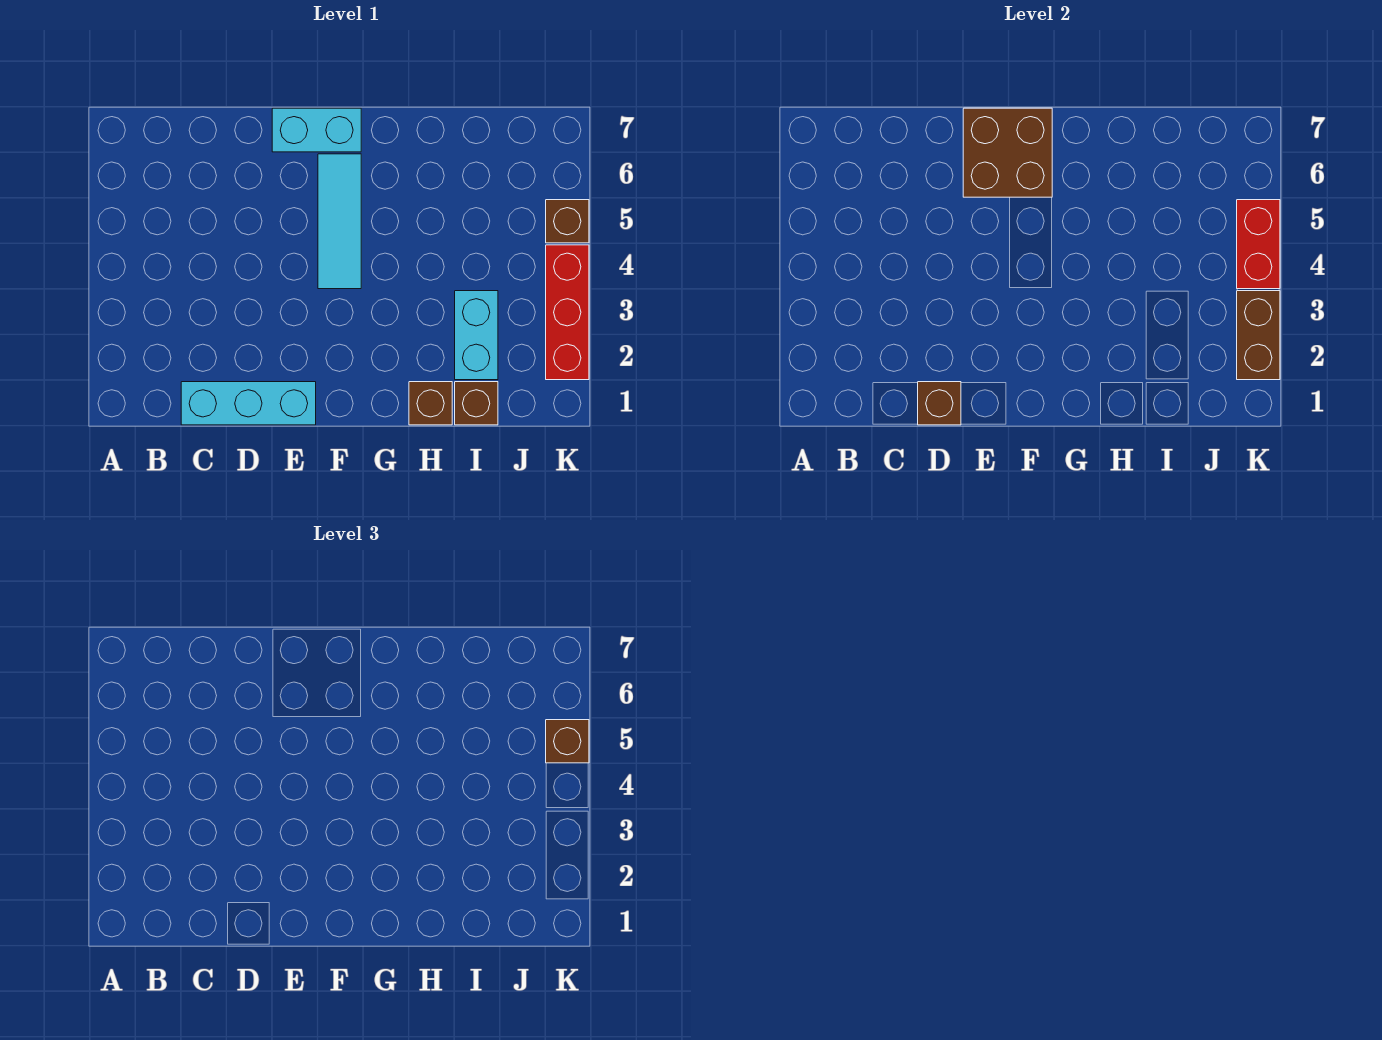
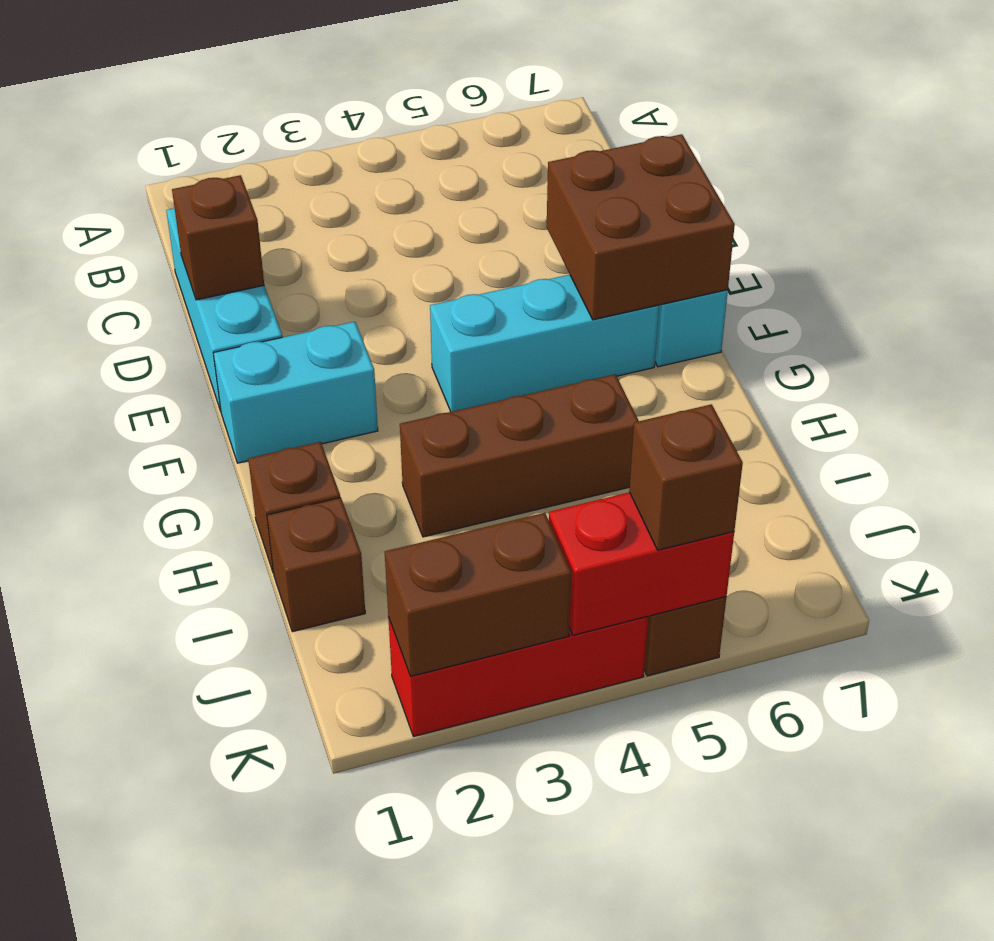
cyan tile F4:F6 level 1 -> cyan brick F4:F6 level 1
none -> brown brick H3:H5 level 1
cyan brick I2:I3 level 1 -> cyan brick F1:F2 level 1

